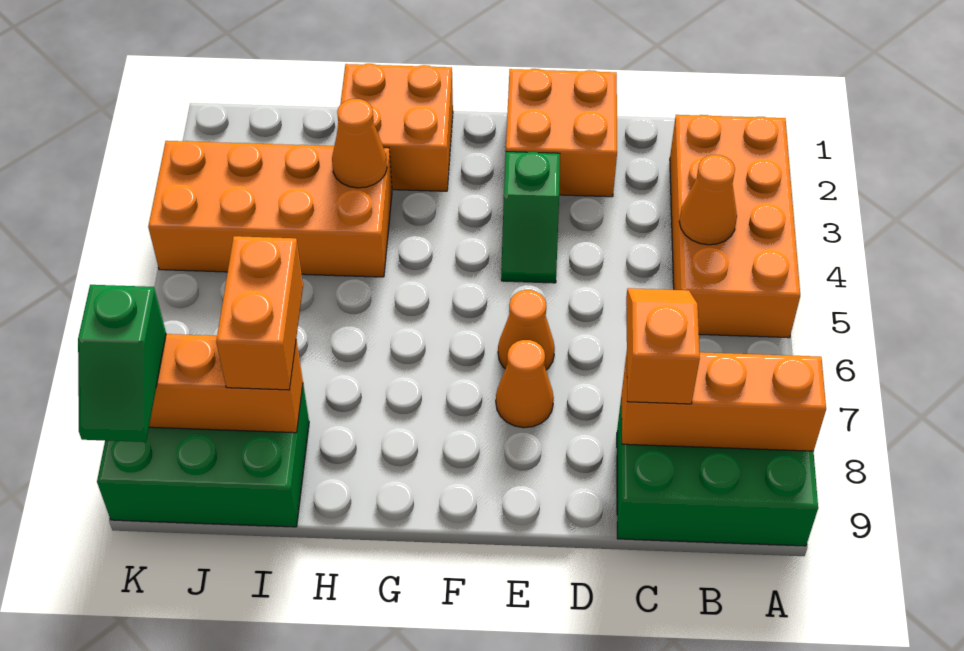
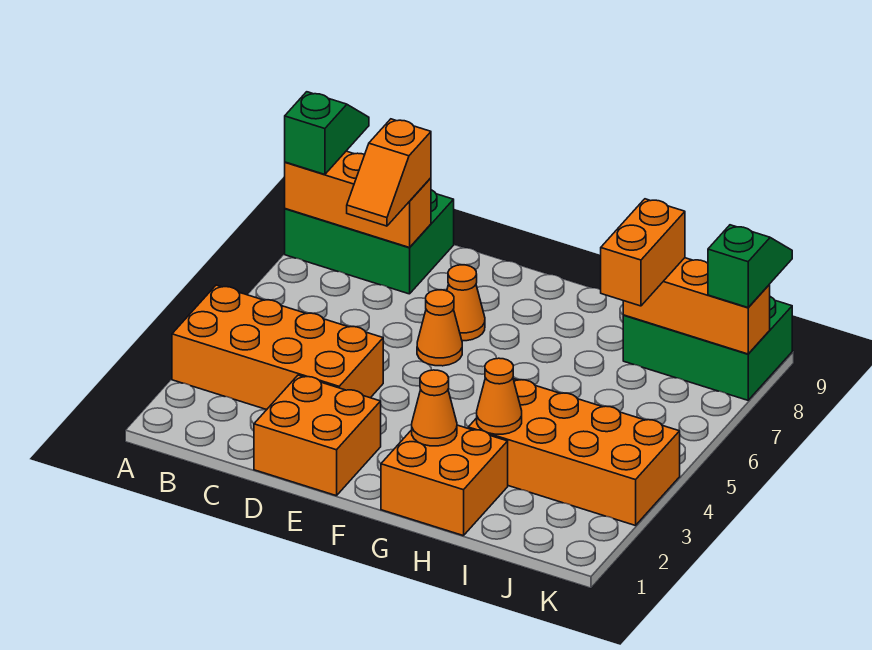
orange brick A2:B5 level 1 -> orange brick A3:D4 level 1
orange cone B4 level 2 -> orange cone G2 level 2
green slope E3:E4 level 1 top 3 -> green slope A8:A9 level 3 top 8

